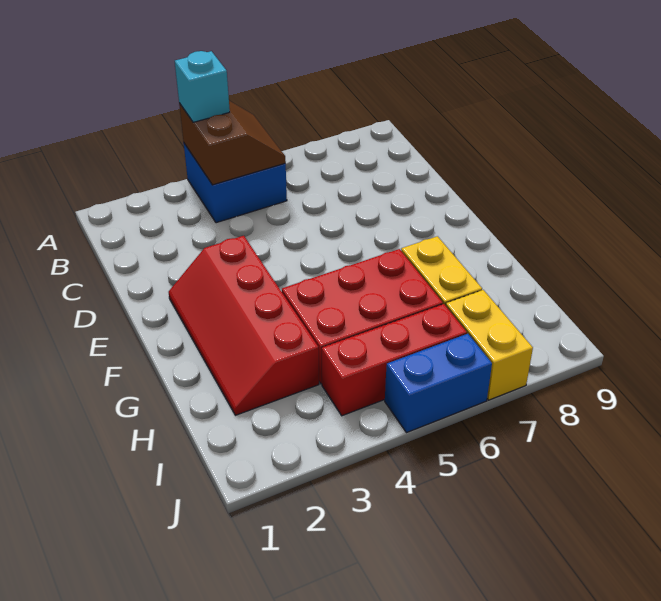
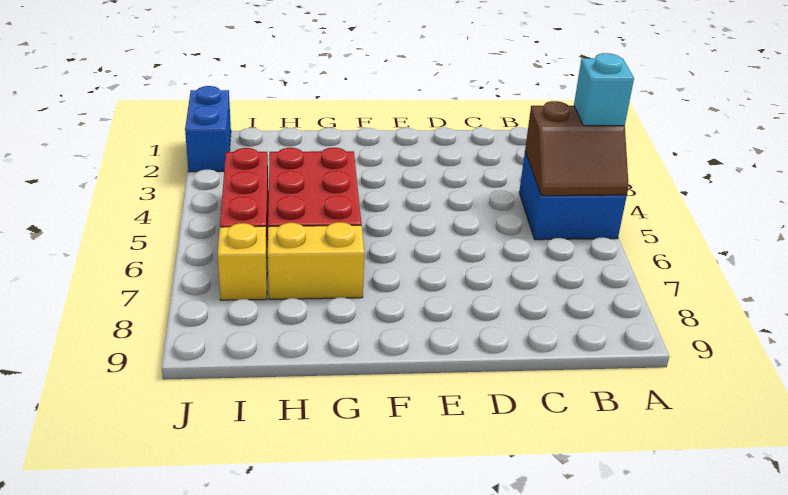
red slope E2:H3 level 1 top 3 -> none
yellow brick I7:J7 level 1 -> yellow brick I7 level 1
blue brick J5:J6 level 1 -> blue brick J1:J2 level 1

